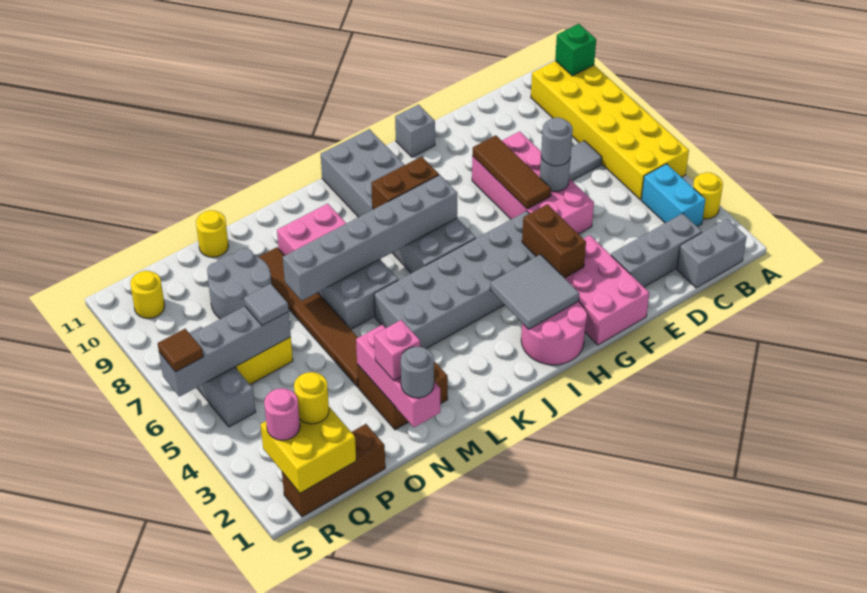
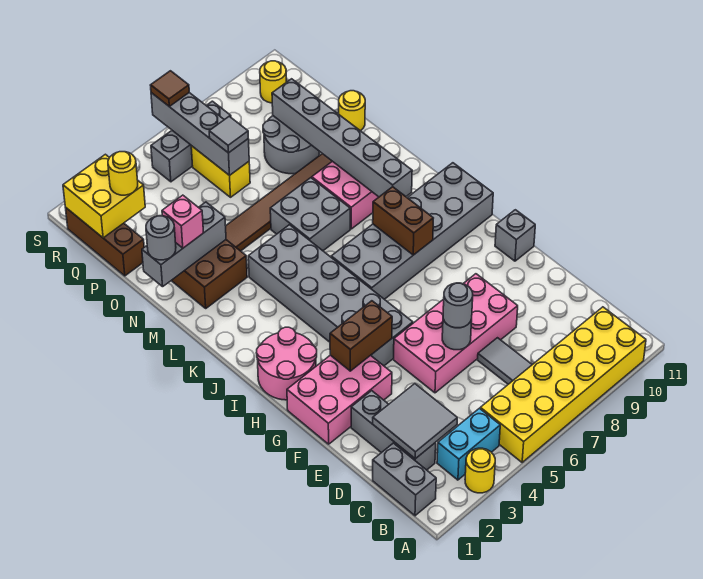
green brick A10 level 2 -> none
brown tile F6:F8 level 2 -> none
grey tile H2:I3 level 2 -> grey tile C2:D3 level 2
grey brick I7:N7 level 2 -> grey brick K9:P9 level 2
pink brick N1:N3 level 2 -> grey brick N1:N3 level 2
pink round brick R2 level 3 -> none

